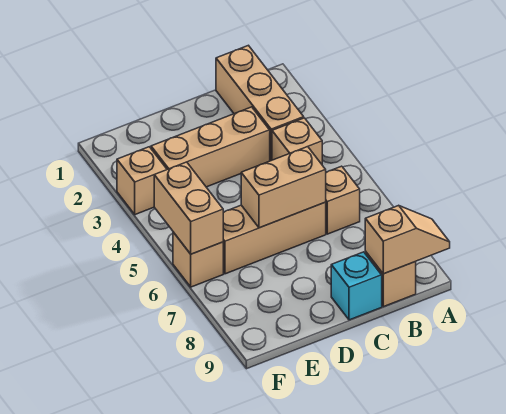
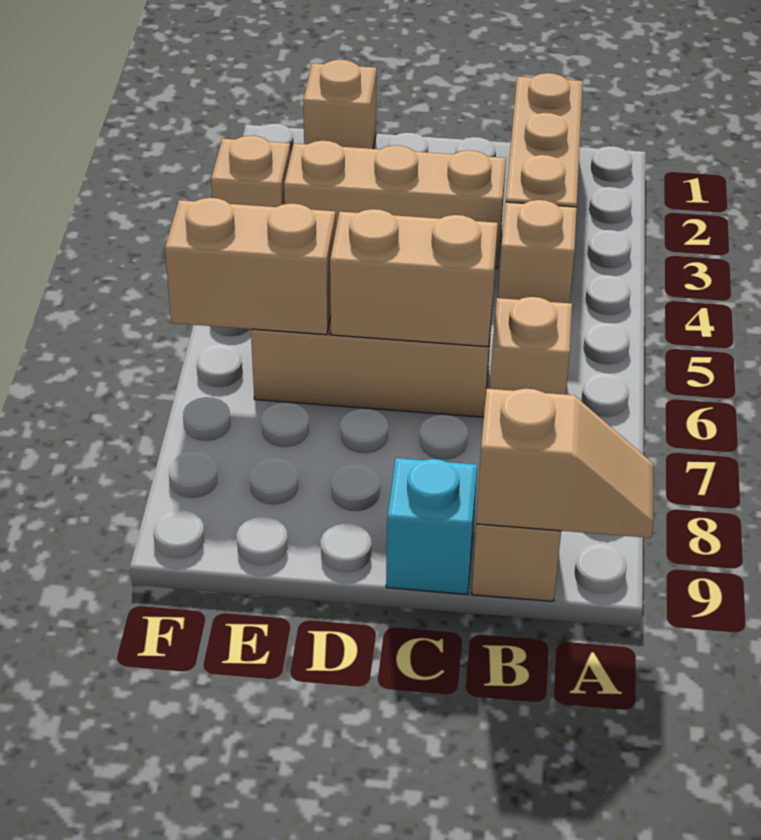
tan brick F5:F6 level 2 -> tan brick E6:F6 level 2
tan brick F6 level 1 -> tan brick E1 level 1

